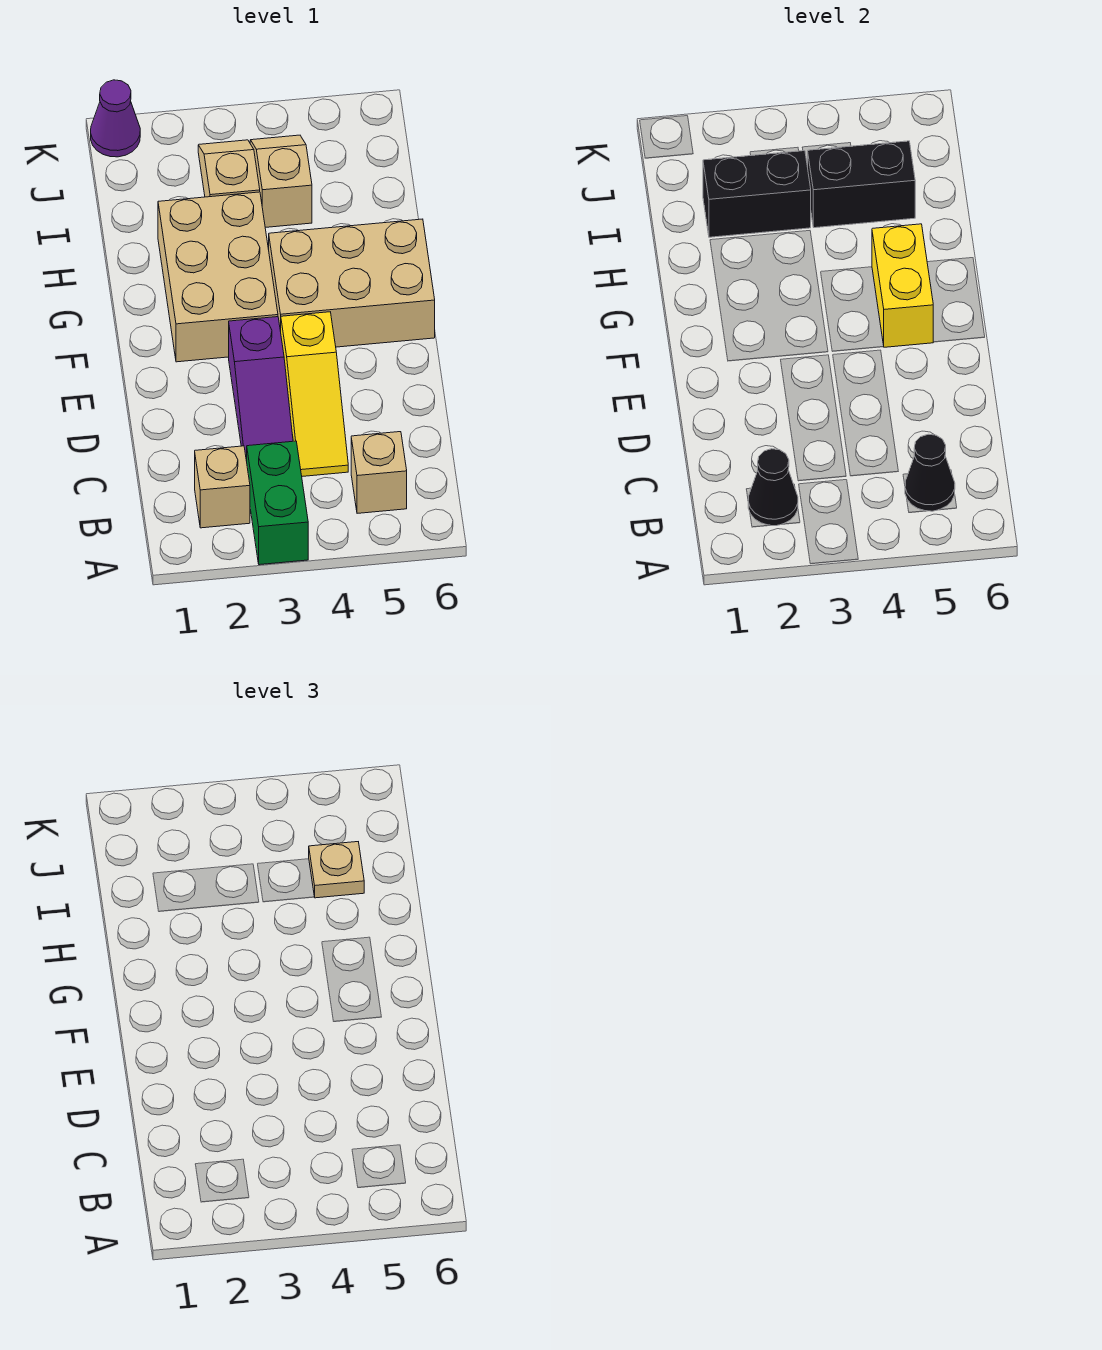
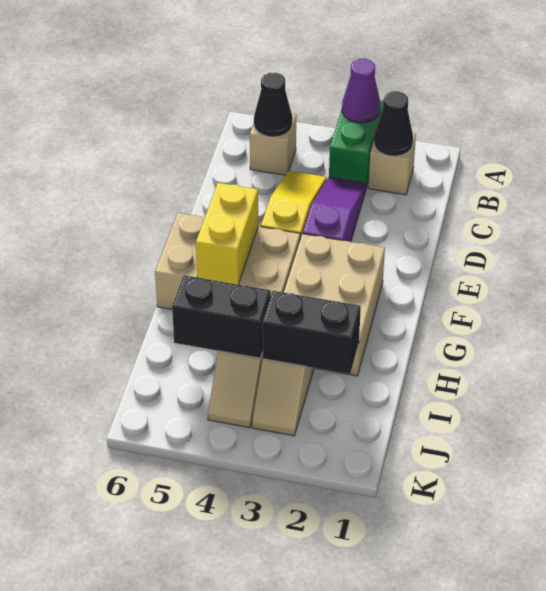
tan plate I5 level 3 -> none
purple cone K1 level 1 -> purple cone A3 level 2

